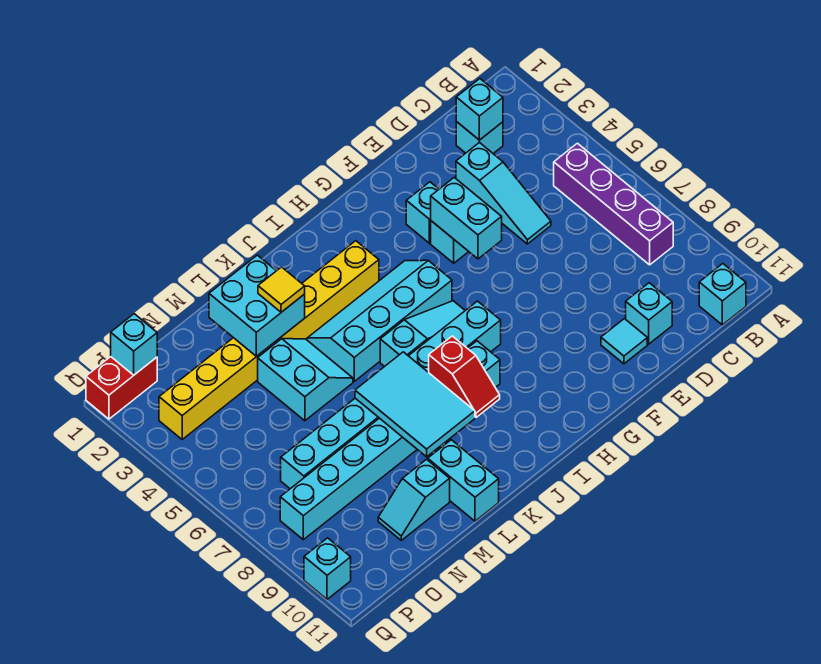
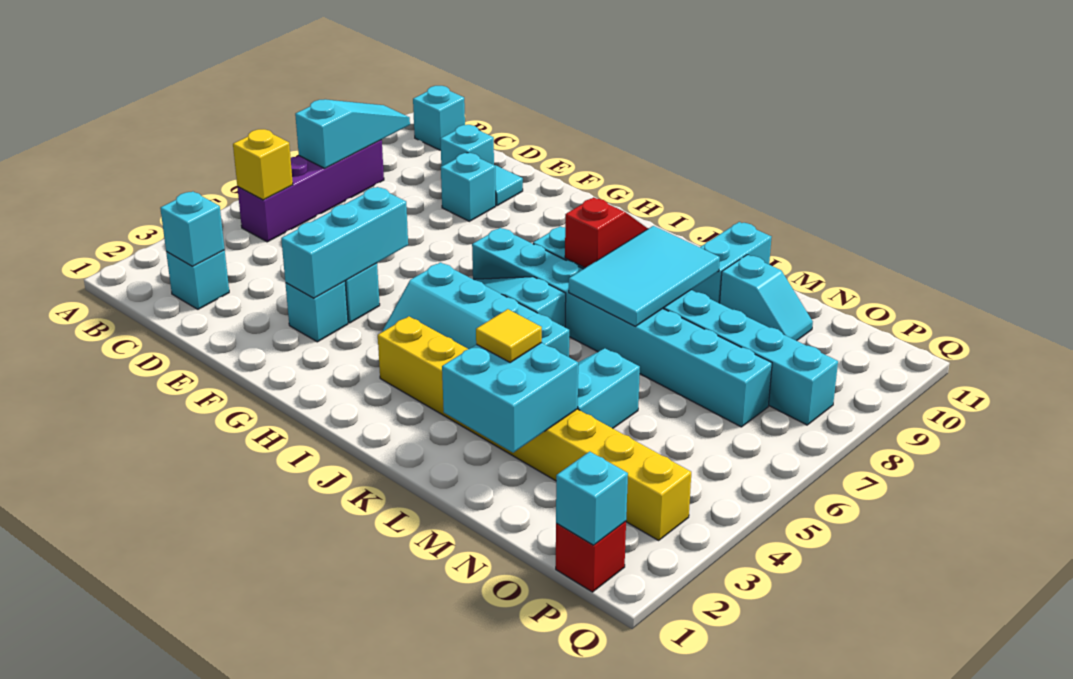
none -> yellow brick B5 level 2
cyan slope D3:D5 level 1 top 3 -> cyan slope B7:B9 level 2 top 7
cyan brick F4:F5 level 2 -> cyan brick F3:F5 level 2
red brick P1:Q1 level 1 -> red brick P1 level 1
cyan brick Q10 level 1 -> cyan brick E9 level 1

